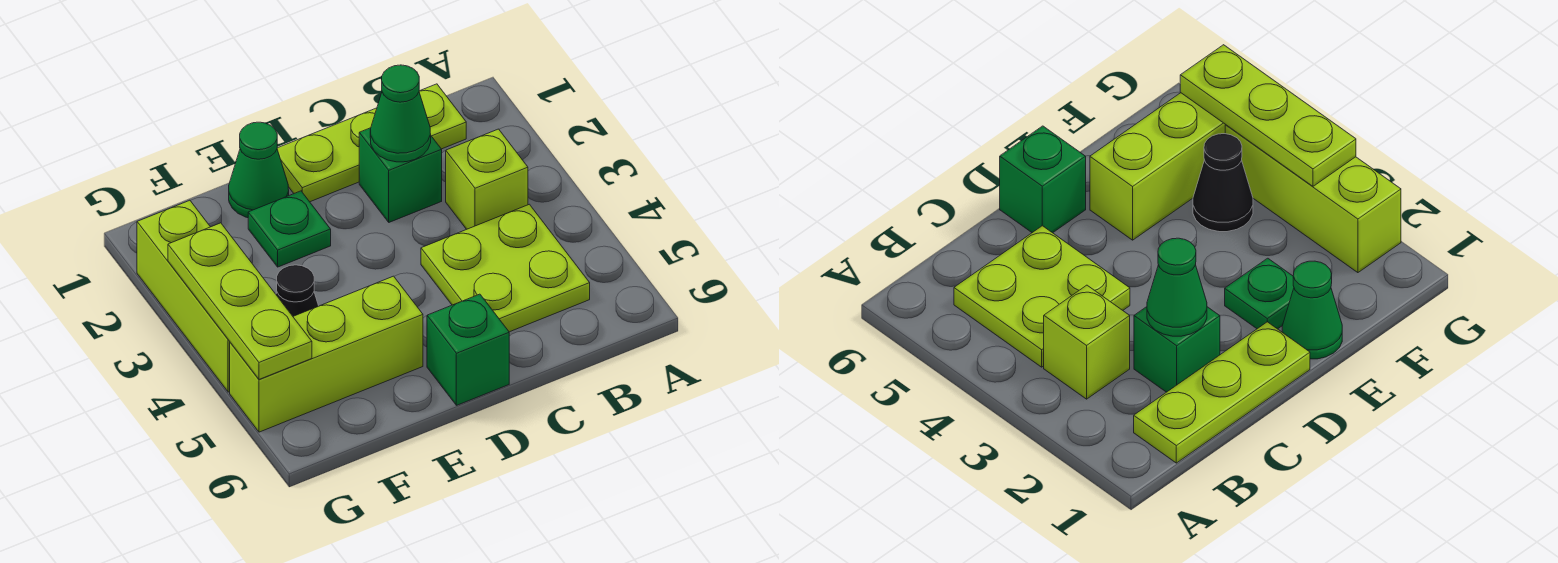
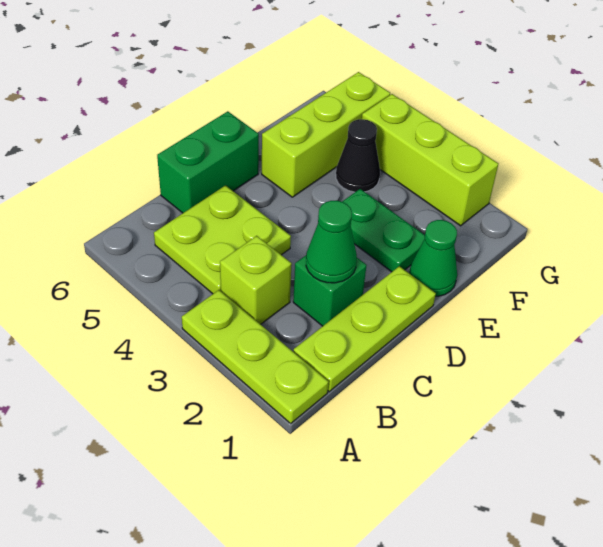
green brick D6 level 1 -> green brick C6:D6 level 1
green plate E2 level 1 -> green plate E2:E3 level 1
lime plate G3:G5 level 2 -> lime plate A1:A3 level 1

